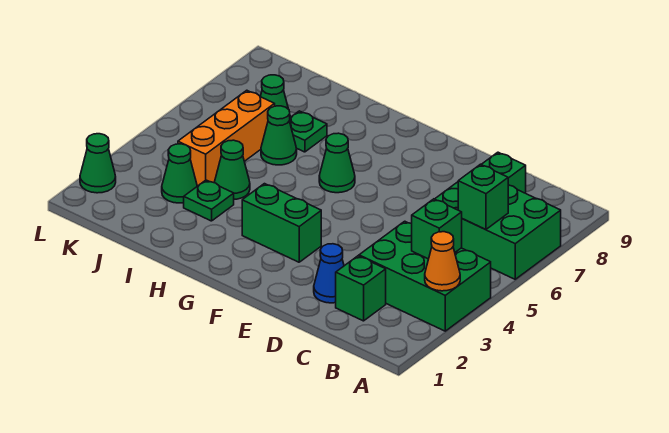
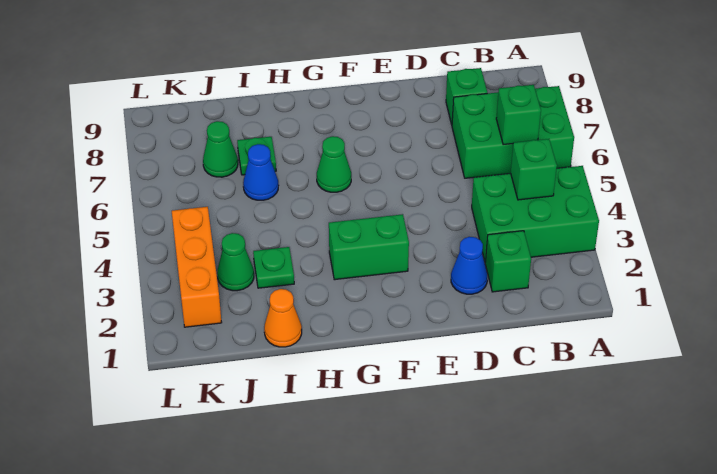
orange cone A3 level 2 -> orange cone I1 level 1
green cone I4 level 1 -> none
green cone I6 level 1 -> blue cone I6 level 1
orange brick J4:J6 level 1 -> orange brick K2:K4 level 1
green cone L2 level 1 -> none

